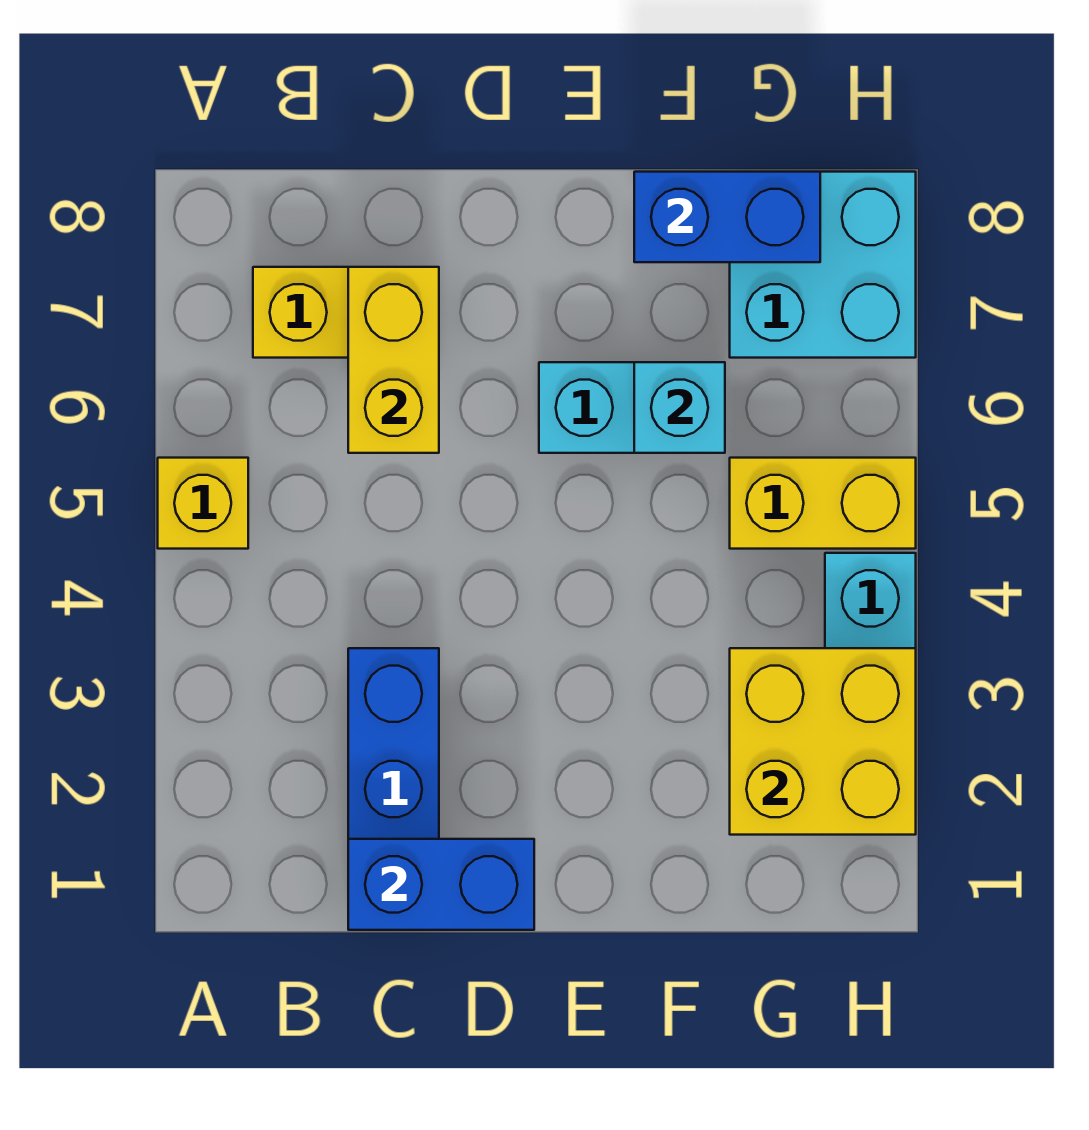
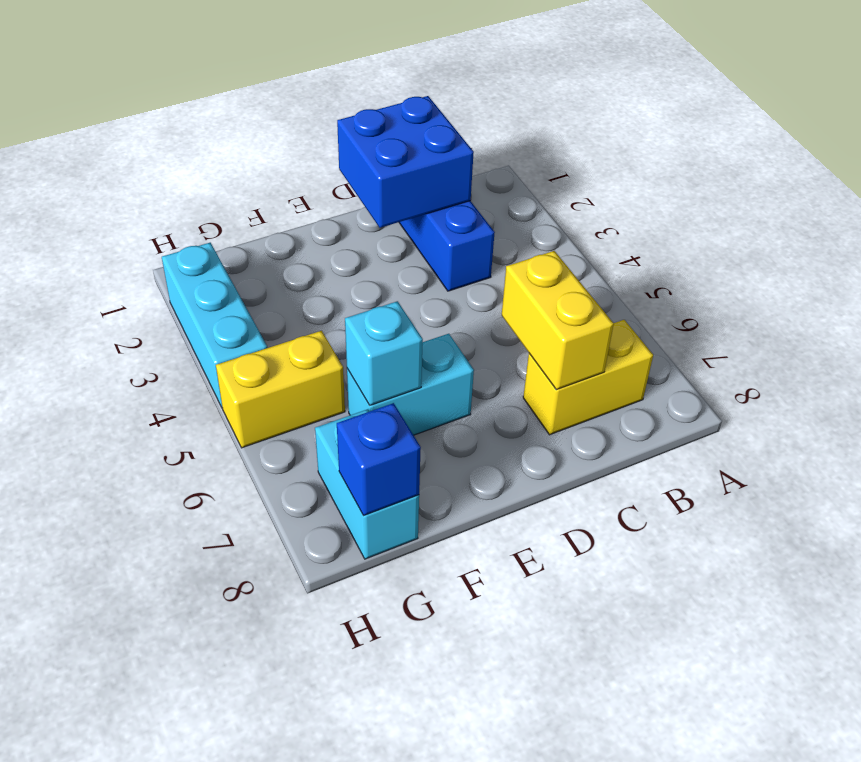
yellow brick A5 level 1 -> none
blue brick C1:D1 level 2 -> blue brick C1:D2 level 2
blue brick F8:G8 level 2 -> blue brick G8 level 2
yellow brick G2:H3 level 2 -> none
cyan brick G7:H8 level 1 -> cyan brick G7:G8 level 1

